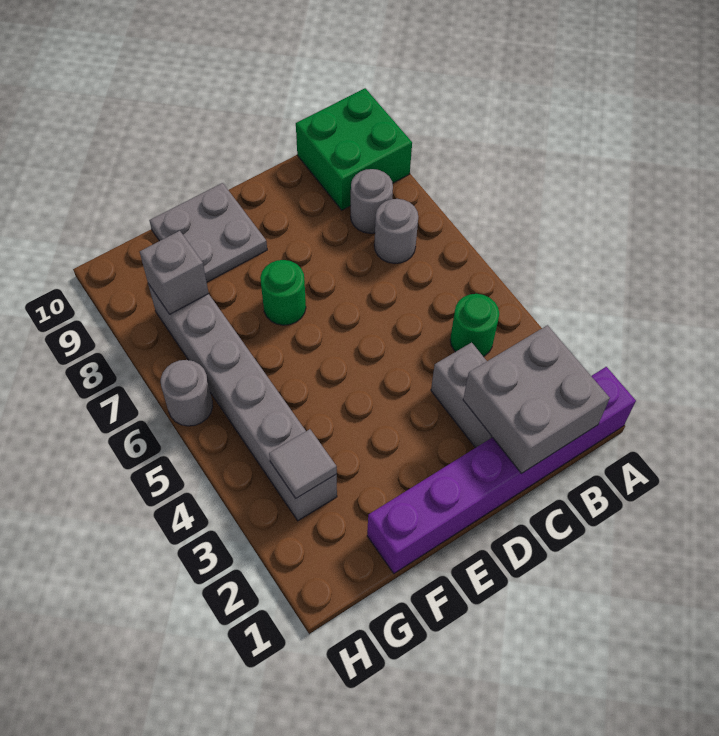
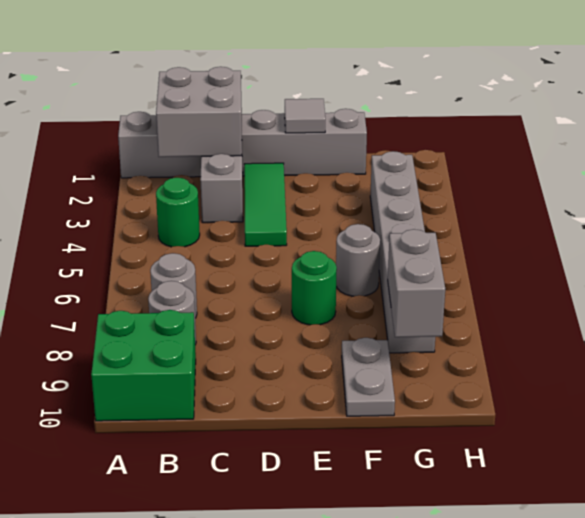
purple brick A1:F1 level 1 -> grey brick A1:F1 level 1
none -> green tile D2:D4 level 1
grey plate E9:F10 level 1 -> grey plate F9:F10 level 1
grey tile G3 level 2 -> grey tile E1 level 2
grey brick G8 level 2 -> grey brick G8:G9 level 2
grey round brick H6 level 1 -> grey round brick F6 level 1

